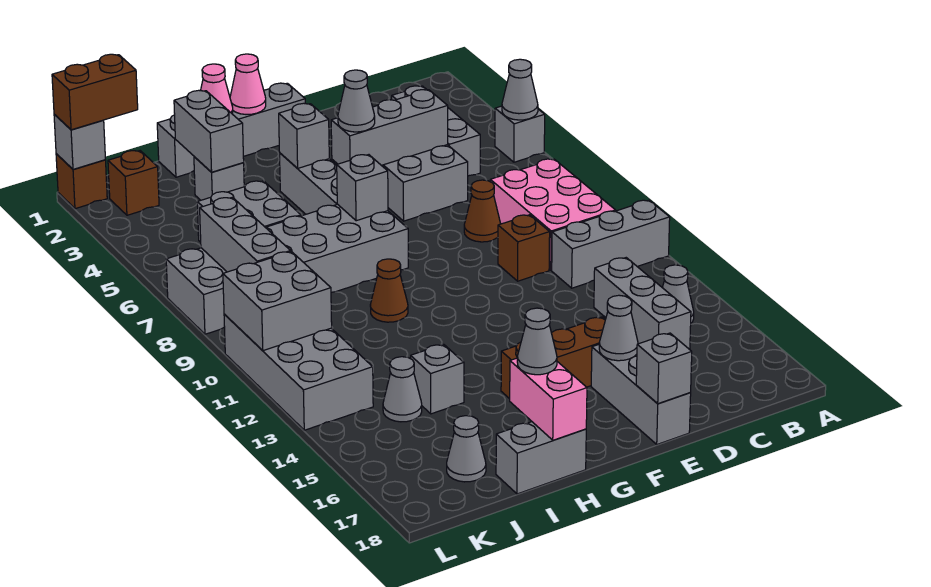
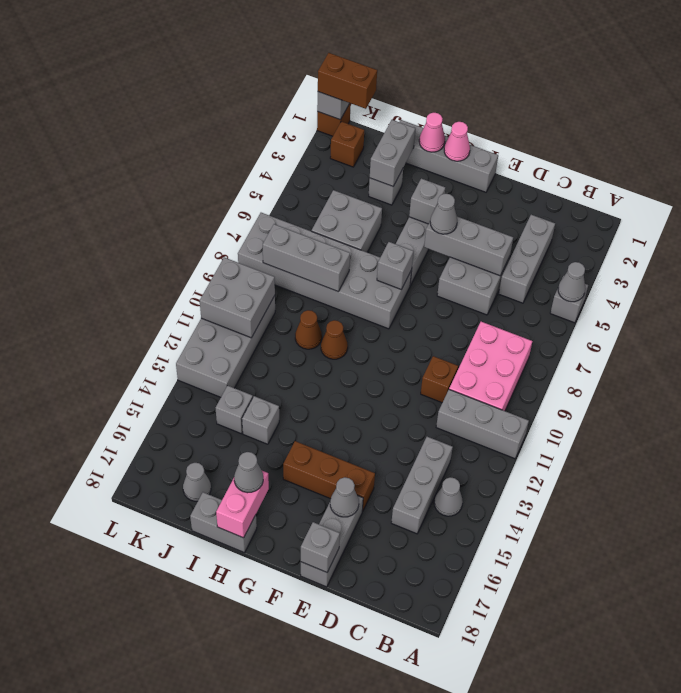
brown cone D8 level 1 -> brown cone I10 level 1
grey cone J14 level 1 -> grey brick J14 level 1
grey brick K7:K9 level 2 -> grey brick I8:K8 level 2

